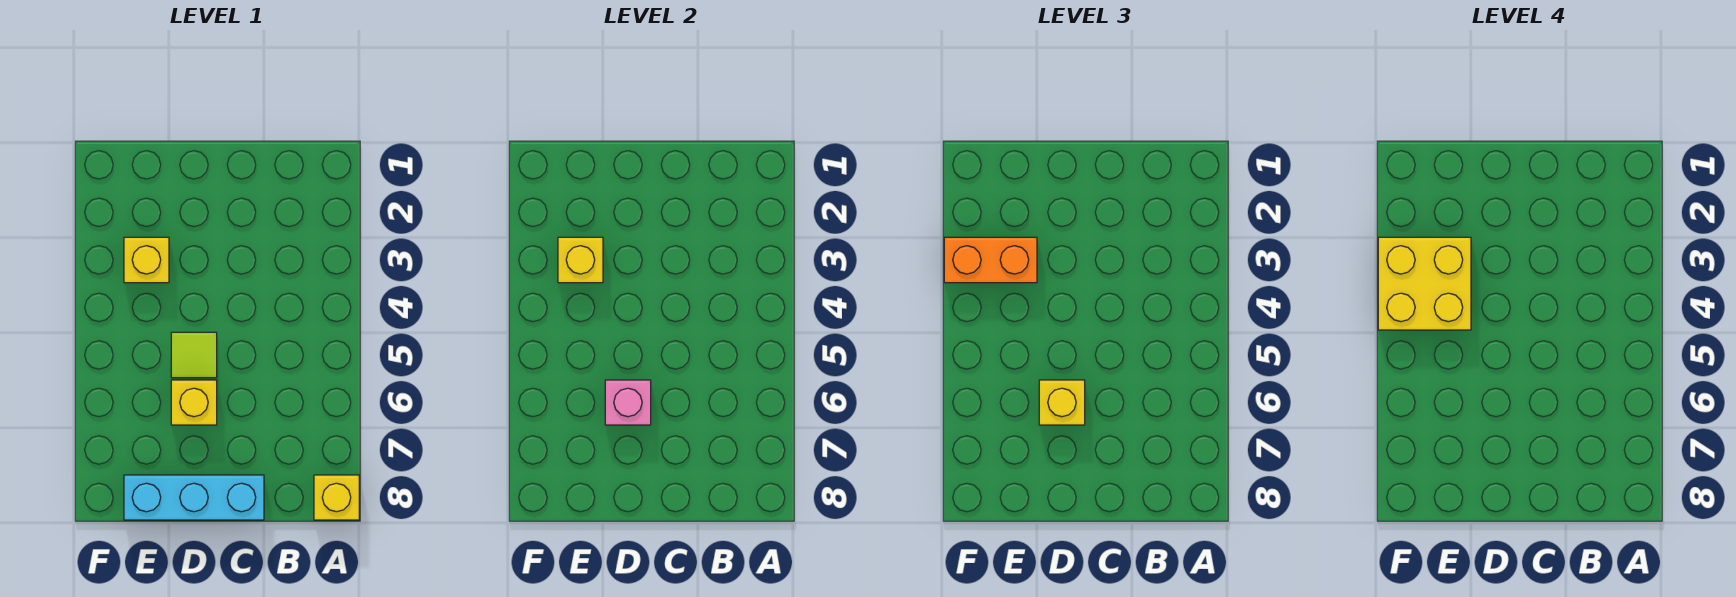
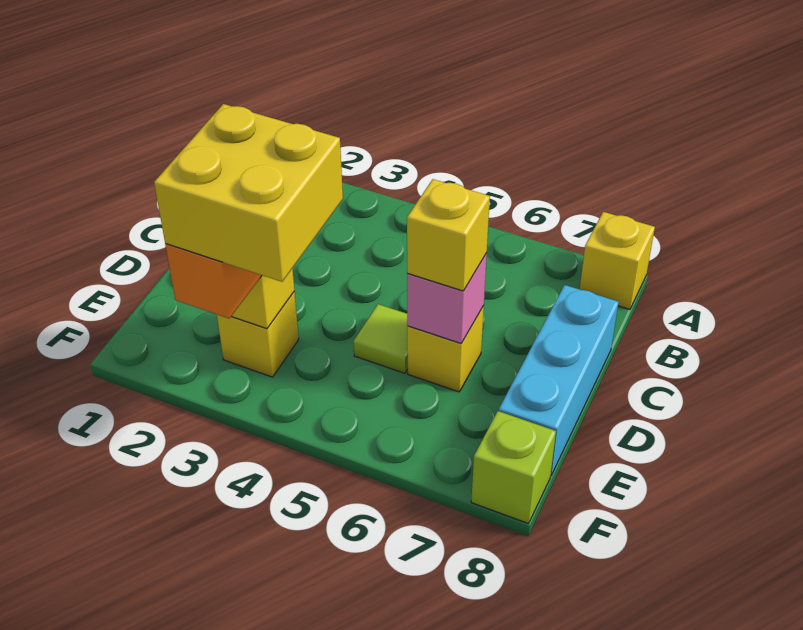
none -> lime brick F8 level 1

